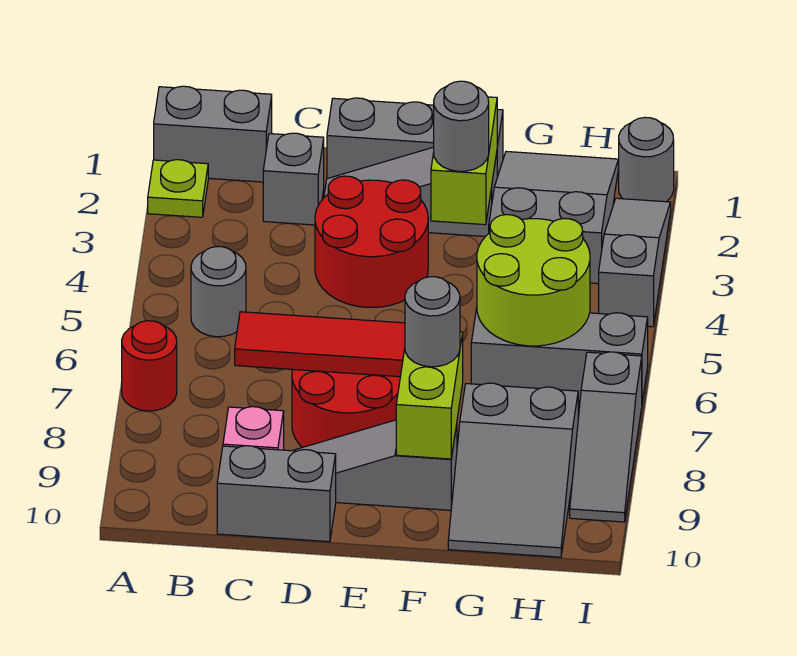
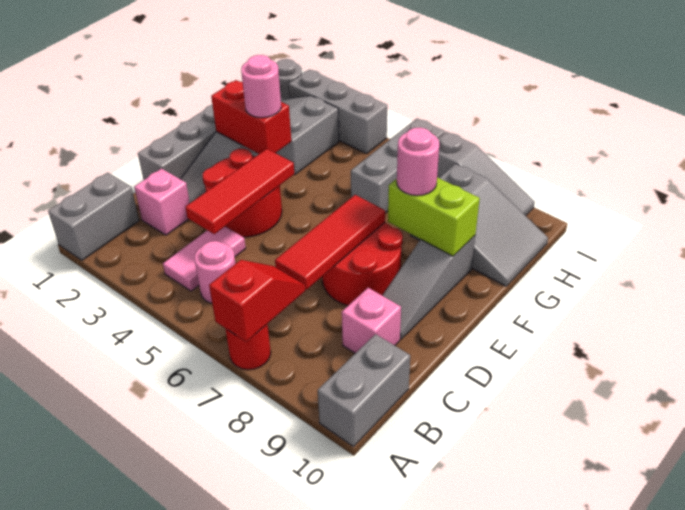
lime plate A2 level 1 -> none
none -> red slope A7:B7 level 2 top A
none -> pink tile B4:C4 level 1
grey round brick B5 level 1 -> pink round brick B5 level 1
grey brick C2 level 1 -> pink brick C2 level 1
none -> red tile C4:E4 level 2
grey brick C10:D10 level 1 -> grey brick A10:B10 level 1
lime brick F2:F3 level 2 -> red brick F2:F3 level 2
grey round brick F3 level 3 -> pink round brick F3 level 3
grey round brick F8 level 3 -> pink round brick F8 level 3
lime round brick G5:H6 level 2 -> none
grey slope I2:I4 level 1 top 4 -> grey brick I2:I4 level 1

